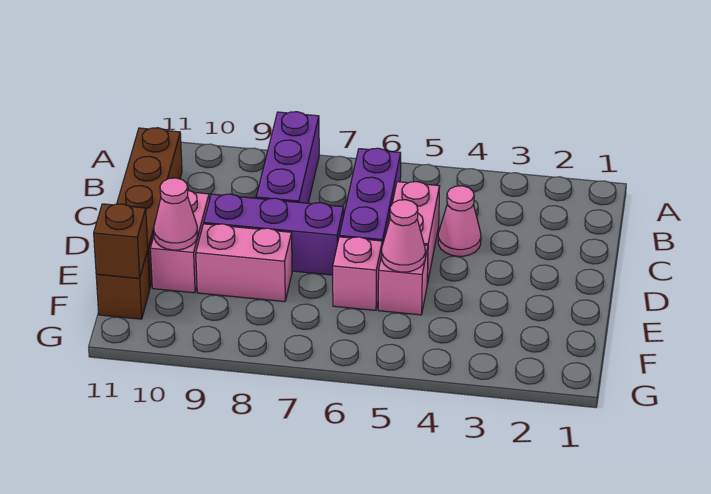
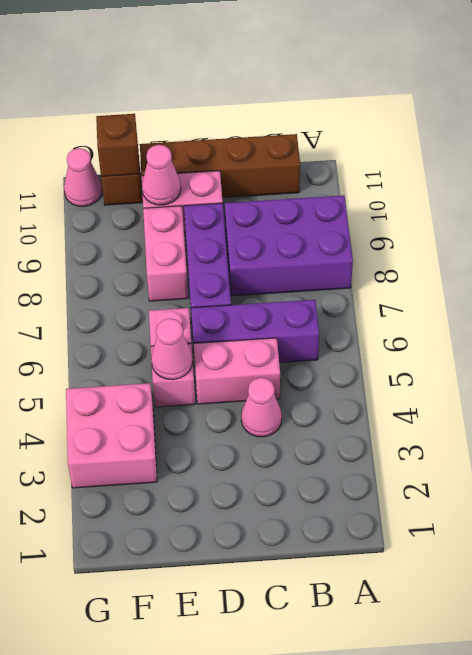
purple brick A8:C8 level 1 -> purple brick A8:C9 level 1
none -> pink brick F3:G4 level 1
none -> pink cone G11 level 1

